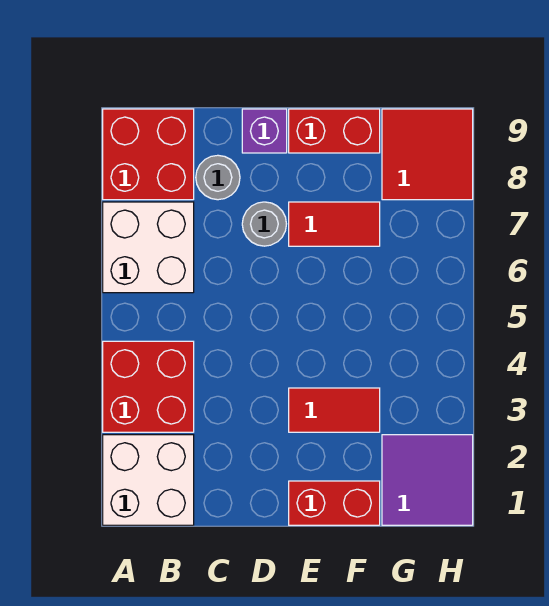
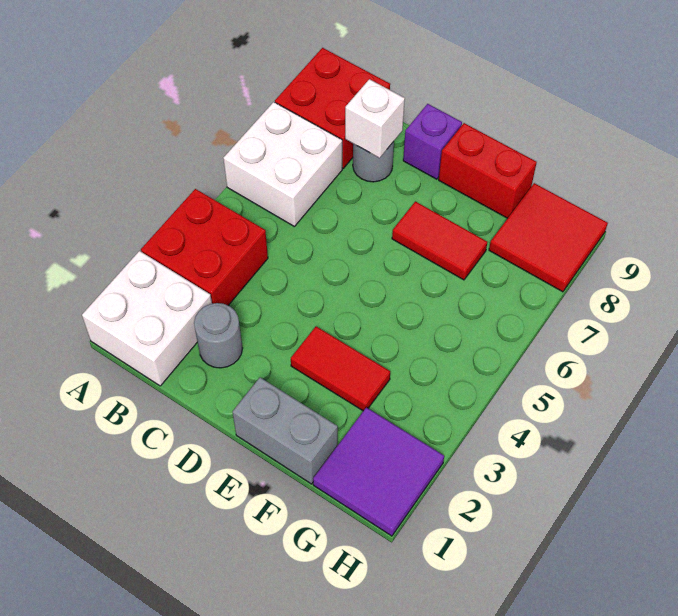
none -> white brick C8 level 2
grey round brick D7 level 1 -> grey round brick C2 level 1
red brick E1:F1 level 1 -> grey brick E1:F1 level 1

